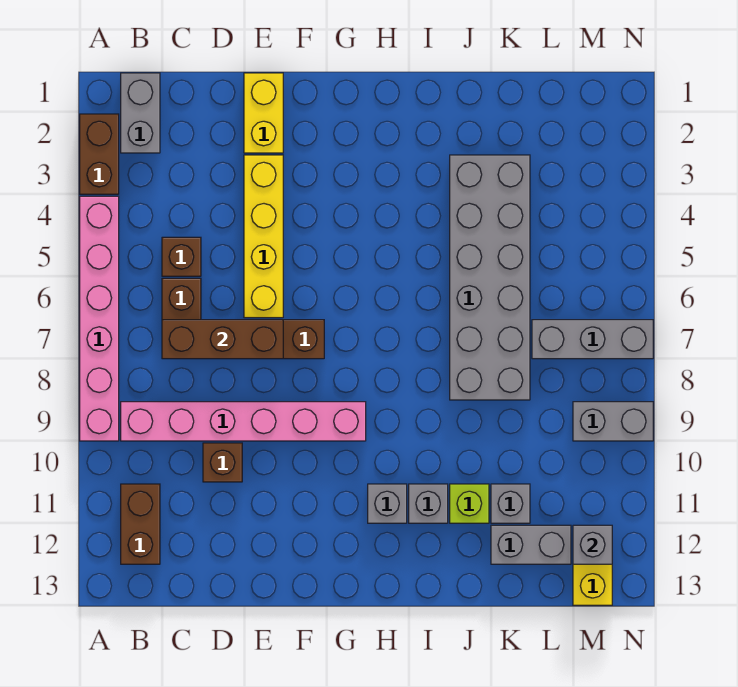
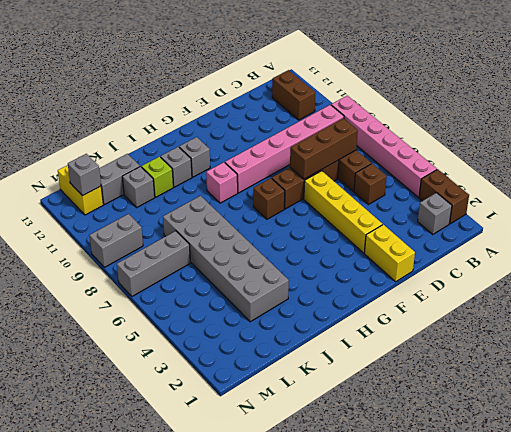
grey brick B1:B2 level 1 -> grey brick B2 level 1
brown brick D10 level 1 -> brown brick G7 level 1
none -> pink brick H9 level 1

